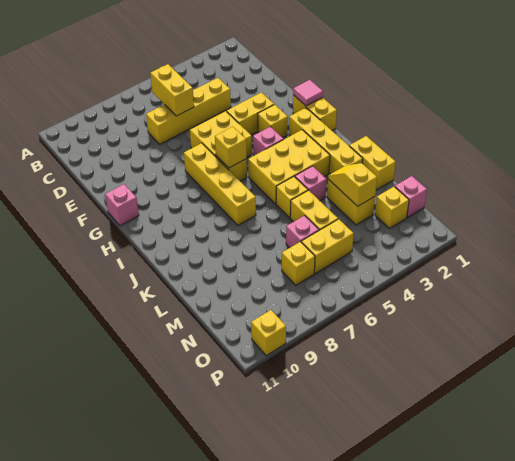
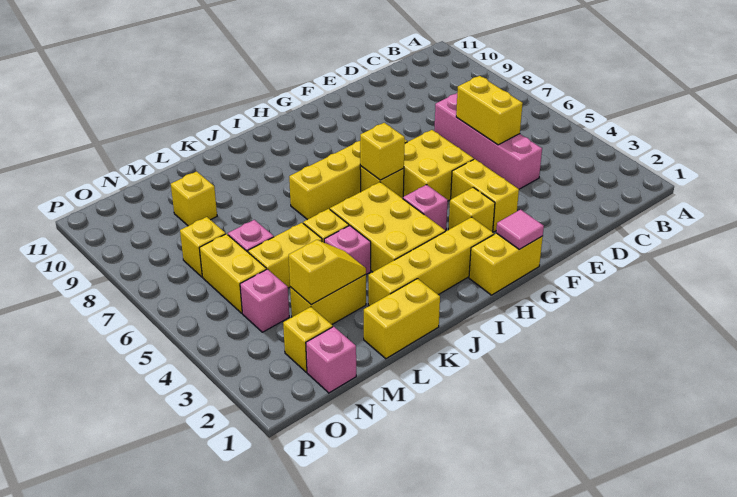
yellow brick C6:D6 level 2 -> yellow brick D5:D6 level 2
yellow brick D4:D7 level 1 -> pink brick D4:D7 level 1
pink brick G11 level 1 -> pink brick N4 level 1
yellow brick P10 level 1 -> yellow brick M9 level 1

